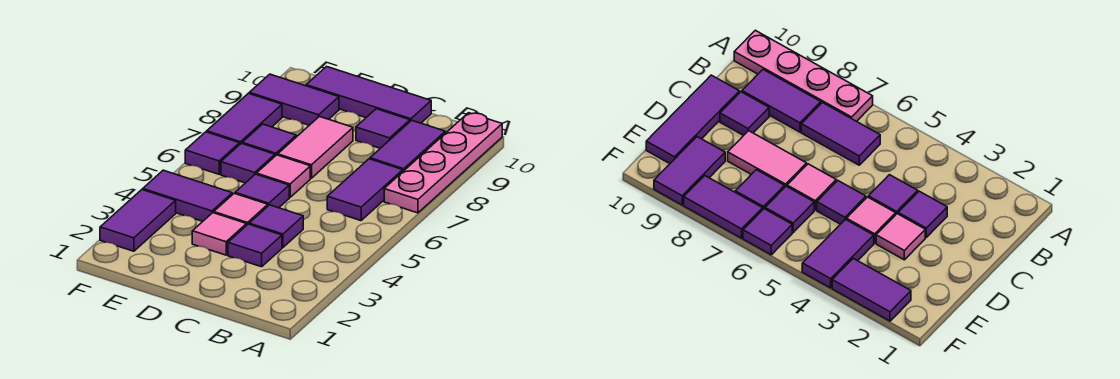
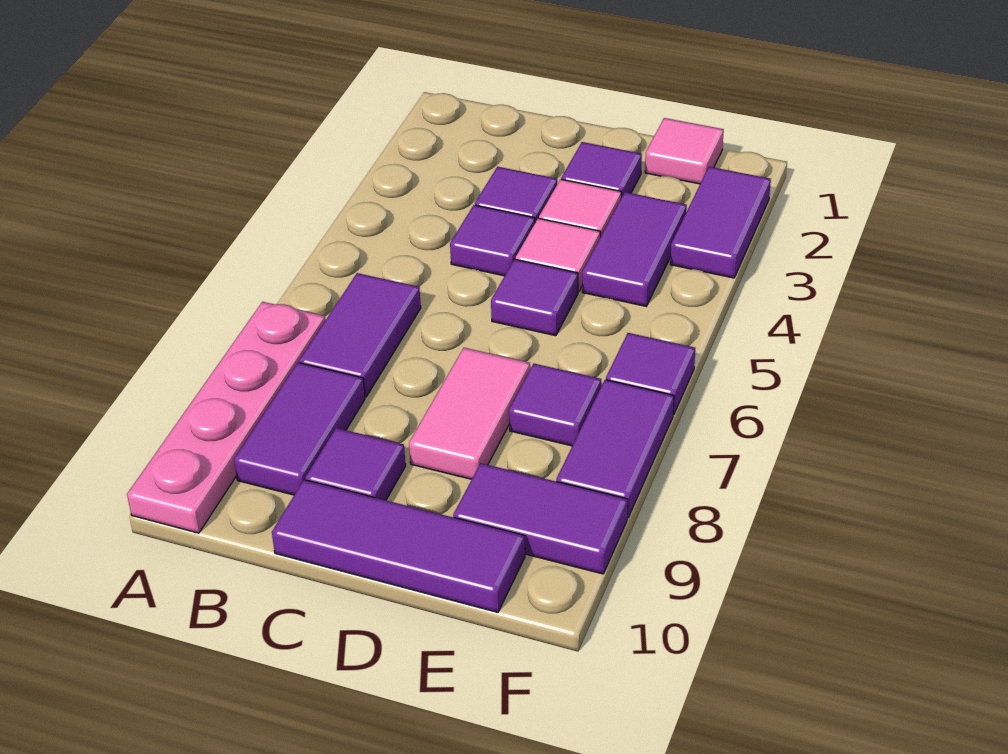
pink tile D6 level 1 -> pink tile E1 level 1
purple tile E4:F4 level 1 -> purple tile E3:E4 level 1
purple tile E6 level 1 -> purple tile D2 level 1

